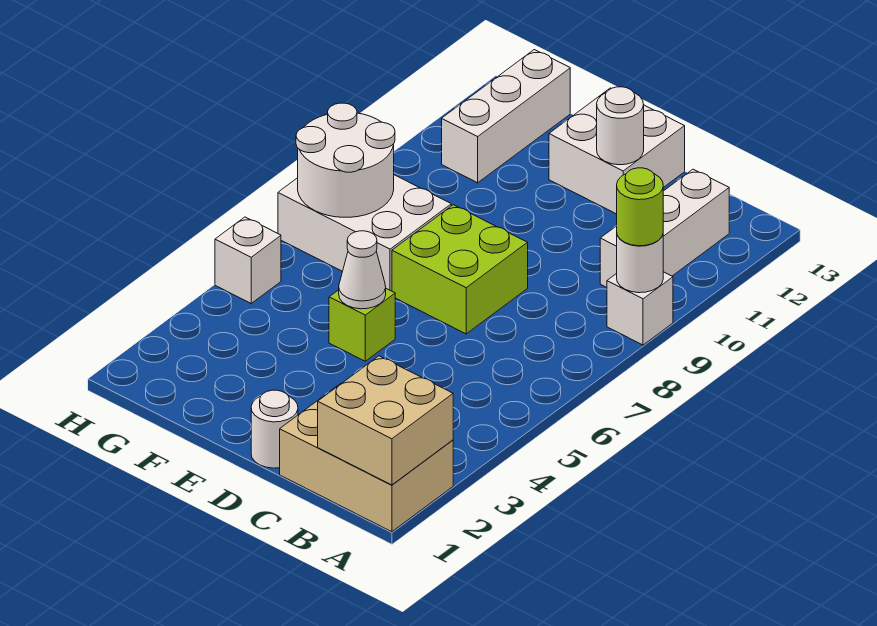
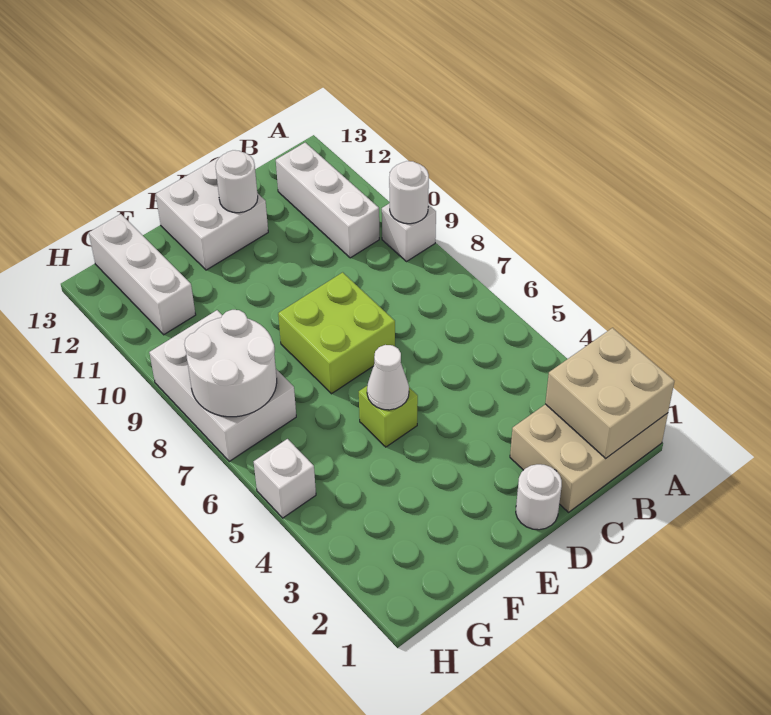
lime round brick A9 level 3 -> none
white brick F7:H8 level 1 -> white brick G7:H9 level 1

